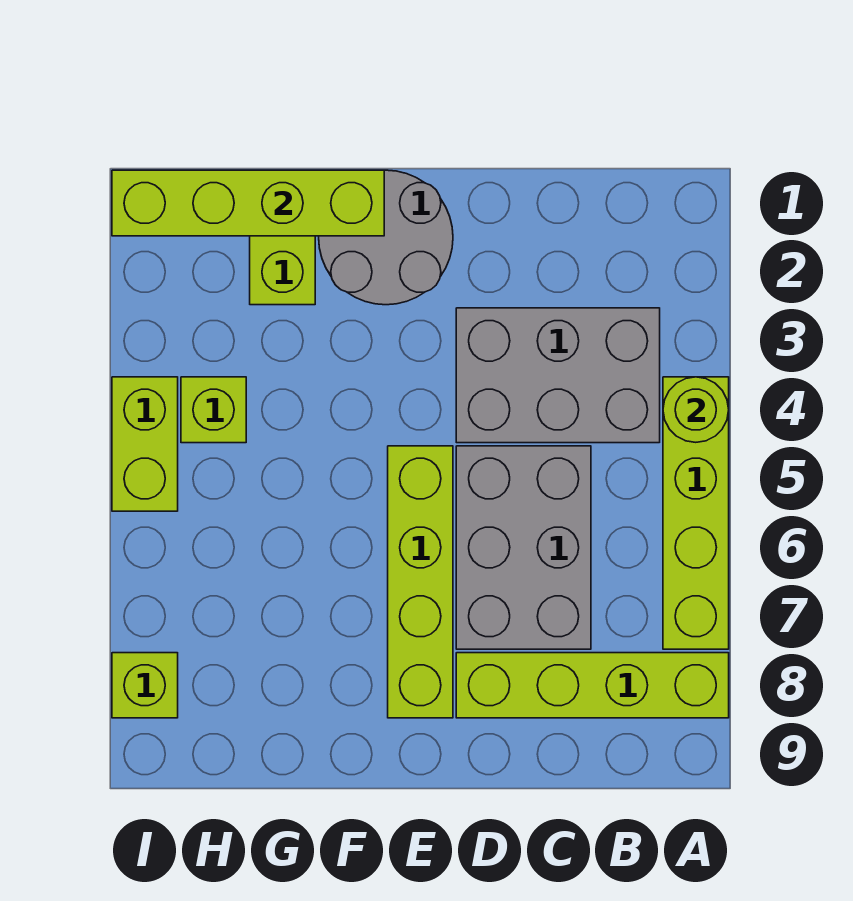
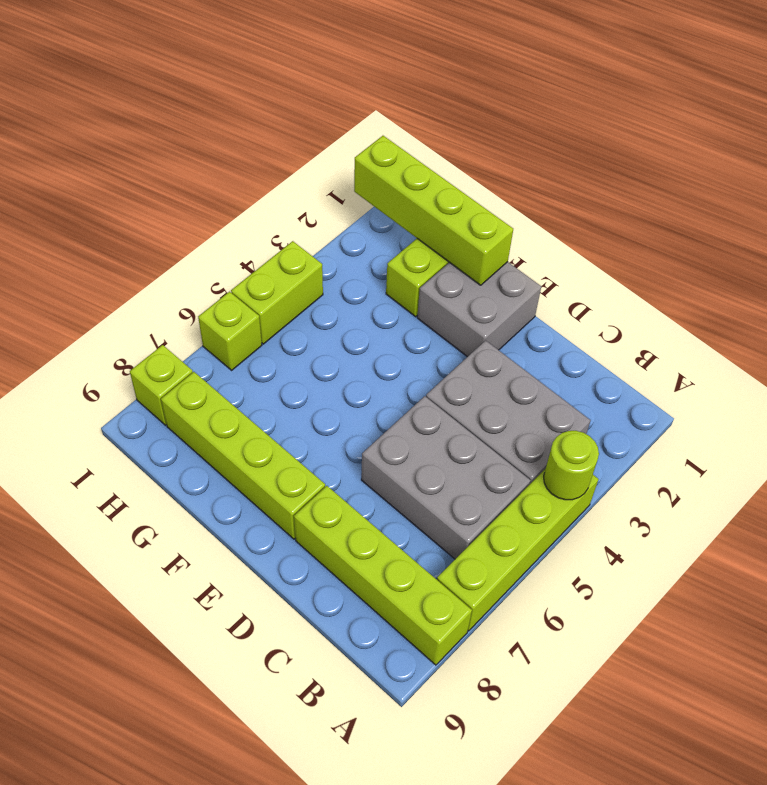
grey brick C5:D7 level 1 -> grey brick B5:D6 level 1
grey round brick E1:F2 level 1 -> grey brick E1:F2 level 1
lime brick E5:E8 level 1 -> lime brick E8:H8 level 1
lime brick H4 level 1 -> lime brick I6 level 1

